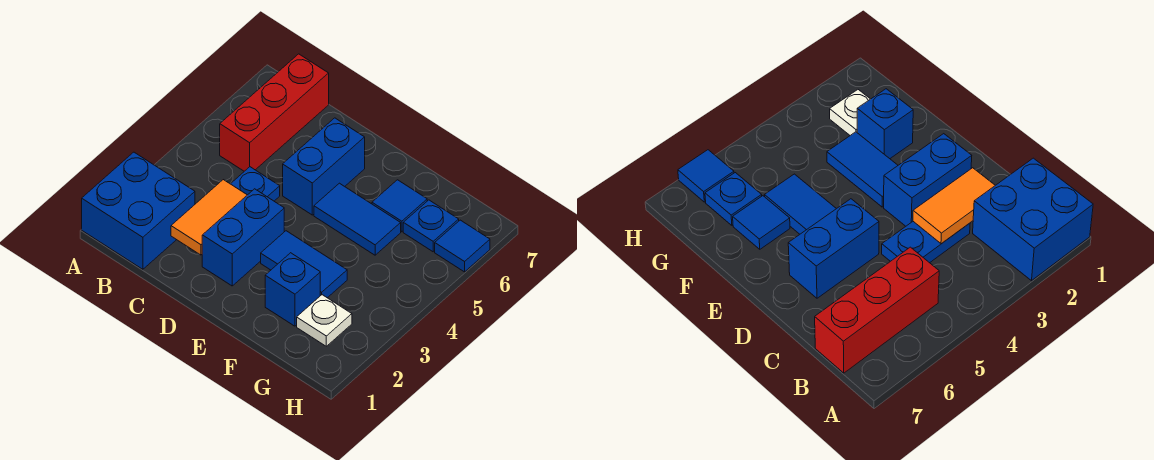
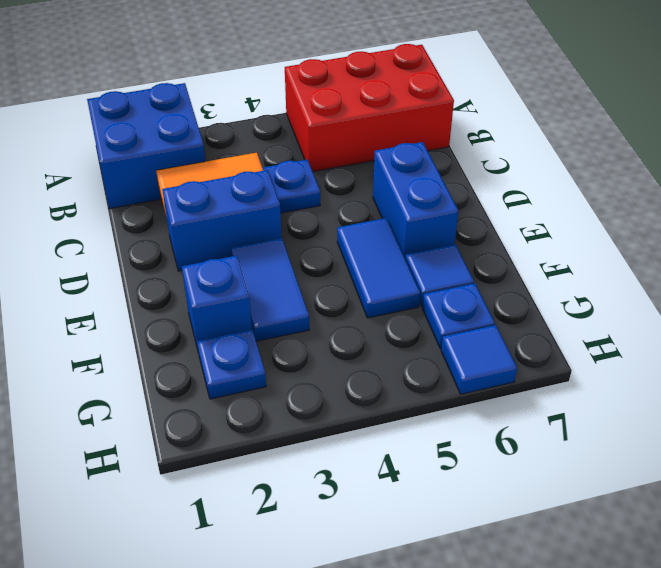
red brick B5:B7 level 1 -> red brick A5:B7 level 1
blue brick D5:D6 level 1 -> blue brick D6:E6 level 1
white plate G2 level 1 -> blue plate G2 level 1

